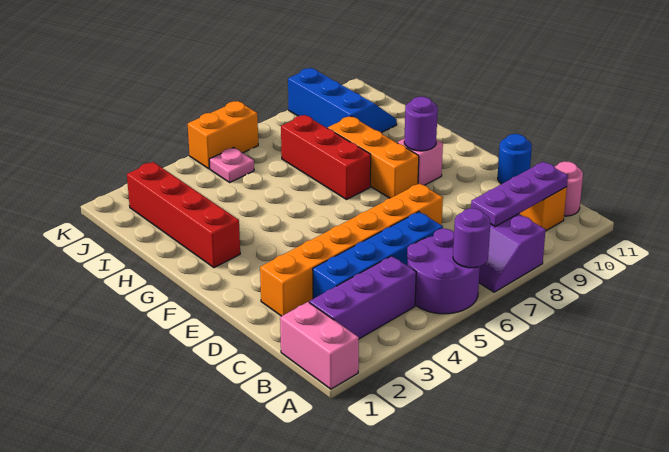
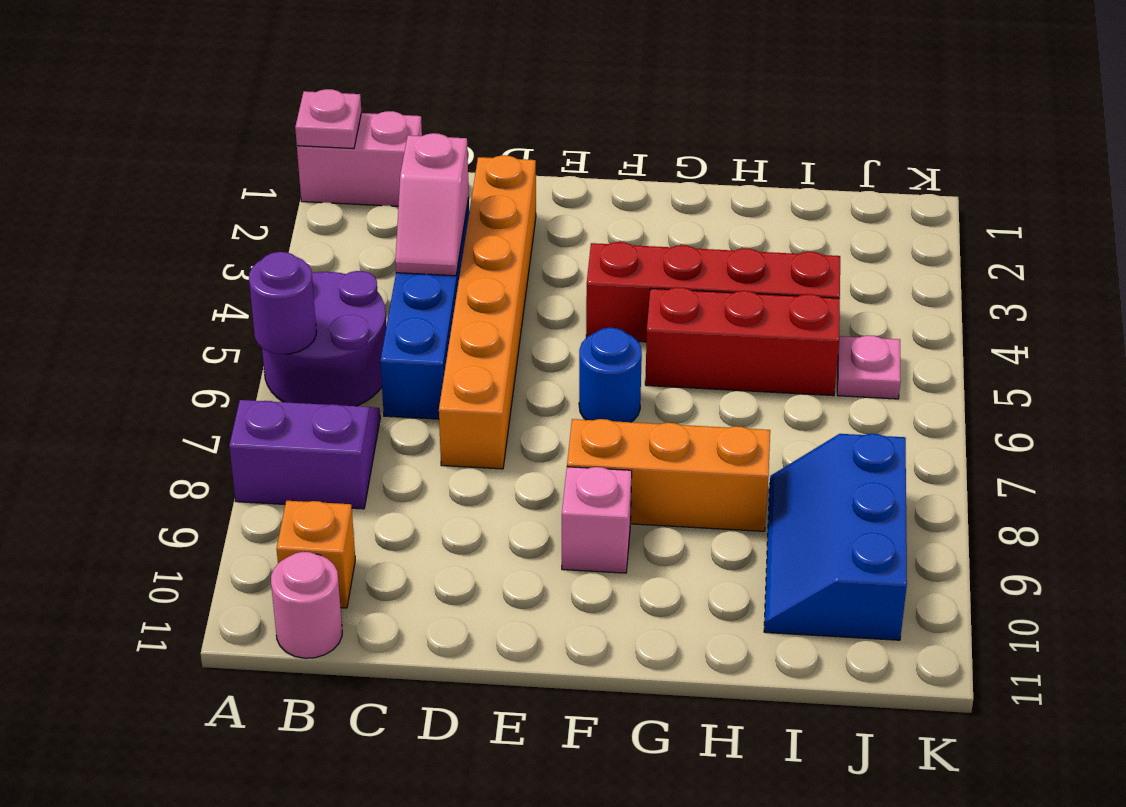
none -> pink plate A1 level 2
purple brick B2:B4 level 1 -> none
purple plate B8:B10 level 2 -> none
none -> pink slope C3:C4 level 2 top 3
blue round brick D11 level 1 -> blue round brick F6 level 1
purple round brick F9 level 2 -> none
red brick G2:J2 level 1 -> red brick F4:I4 level 1
red brick G7:I7 level 1 -> red brick G5:I5 level 1
blue slope I9:K10 level 1 top 9 -> blue slope I8:J10 level 1 top J
orange brick K5:K6 level 1 -> none

